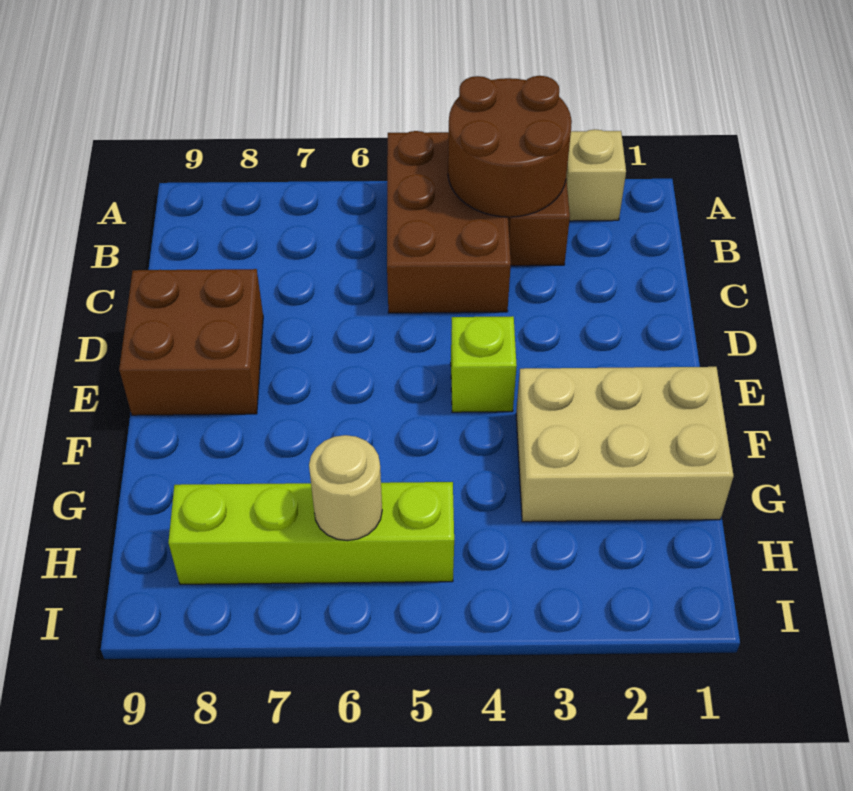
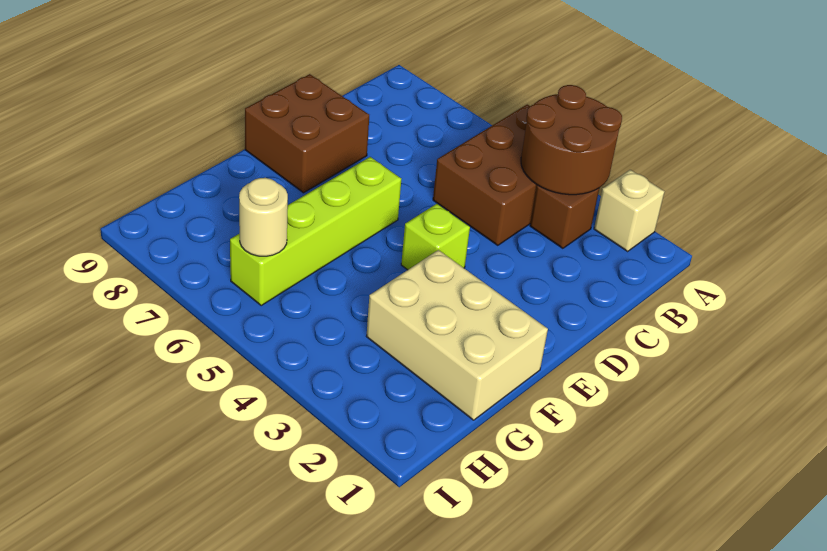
lime brick H5:H8 level 1 -> lime brick E6:H6 level 1

